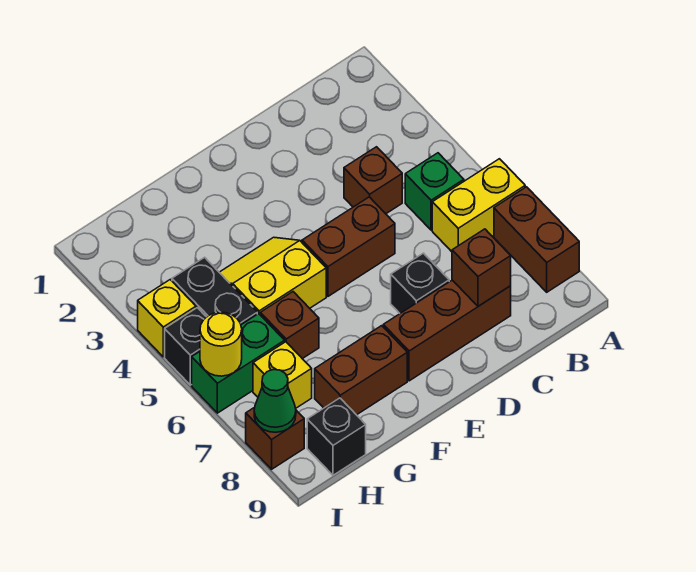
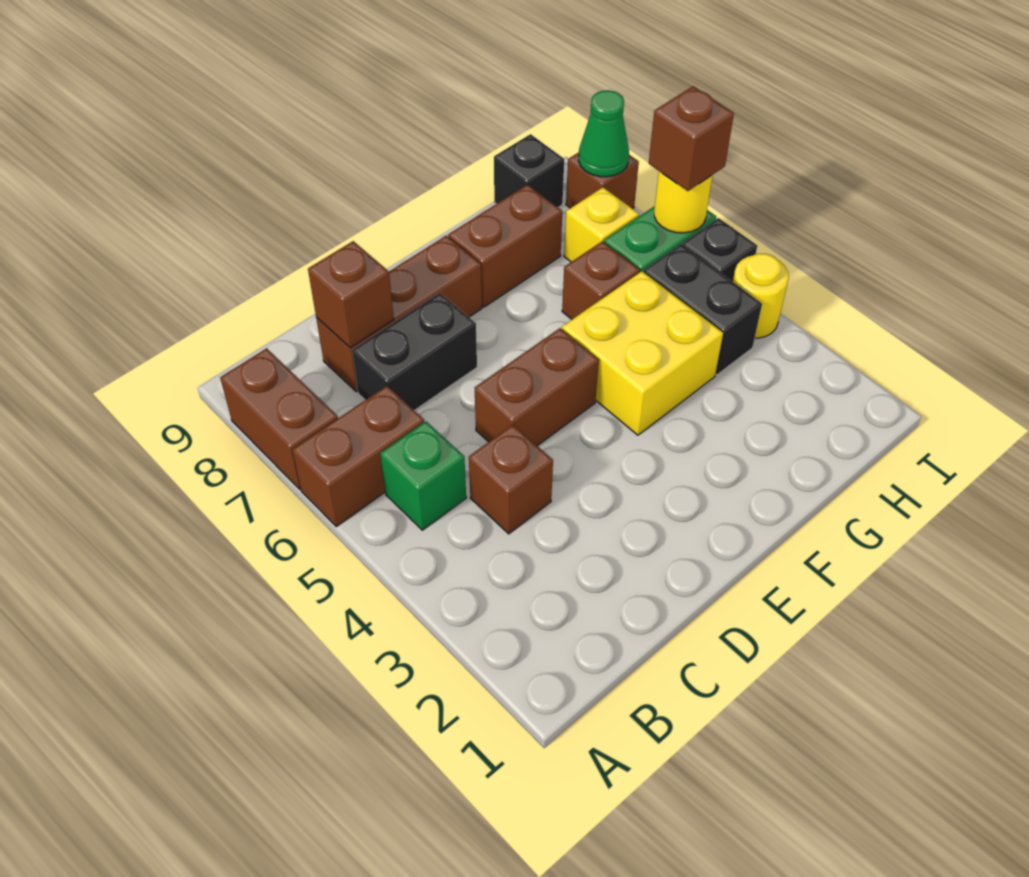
yellow brick A6:B6 level 1 -> brown brick A6:B6 level 1
black brick D7 level 1 -> black brick C7:D7 level 1
yellow slope F4:G5 level 1 top 5 -> yellow brick F4:G5 level 1
yellow brick I4 level 1 -> yellow round brick I4 level 1
none -> brown brick I6 level 3

